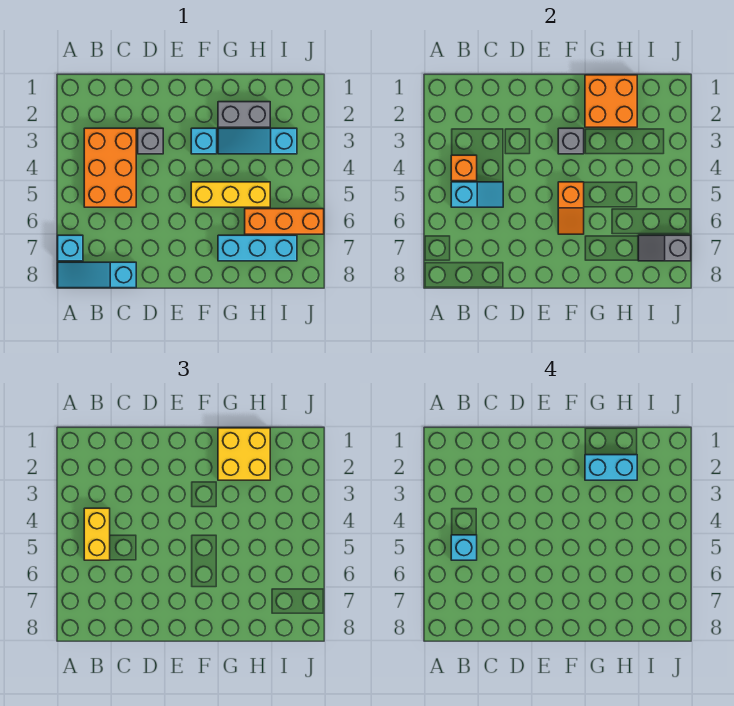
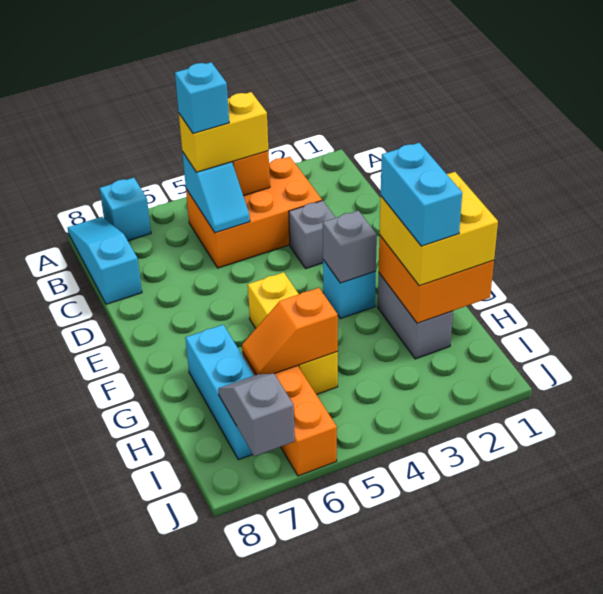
orange slope F5:F6 level 2 top 5 -> orange slope H5:H6 level 2 top 5
cyan slope G3:I3 level 1 top I -> none

